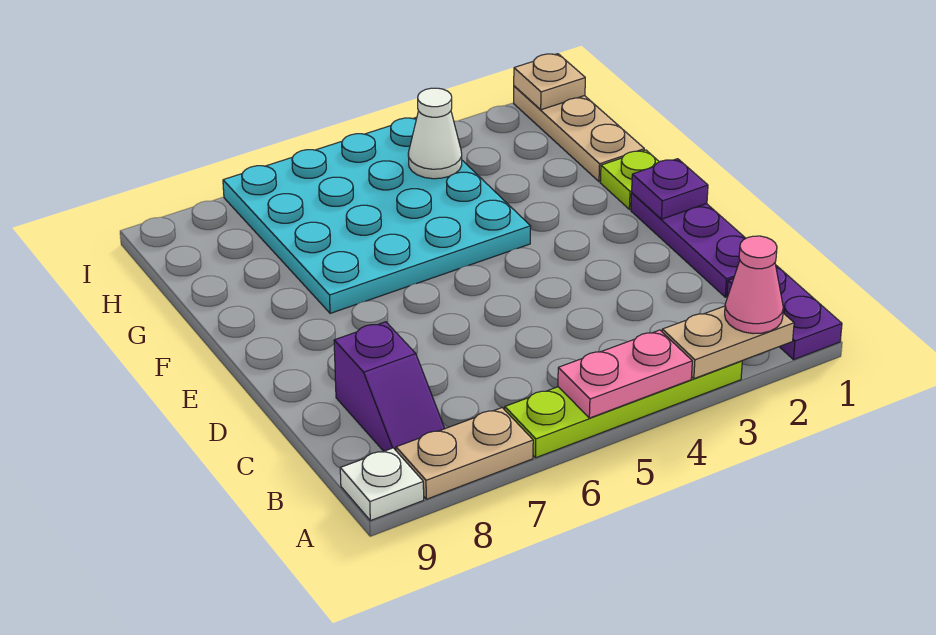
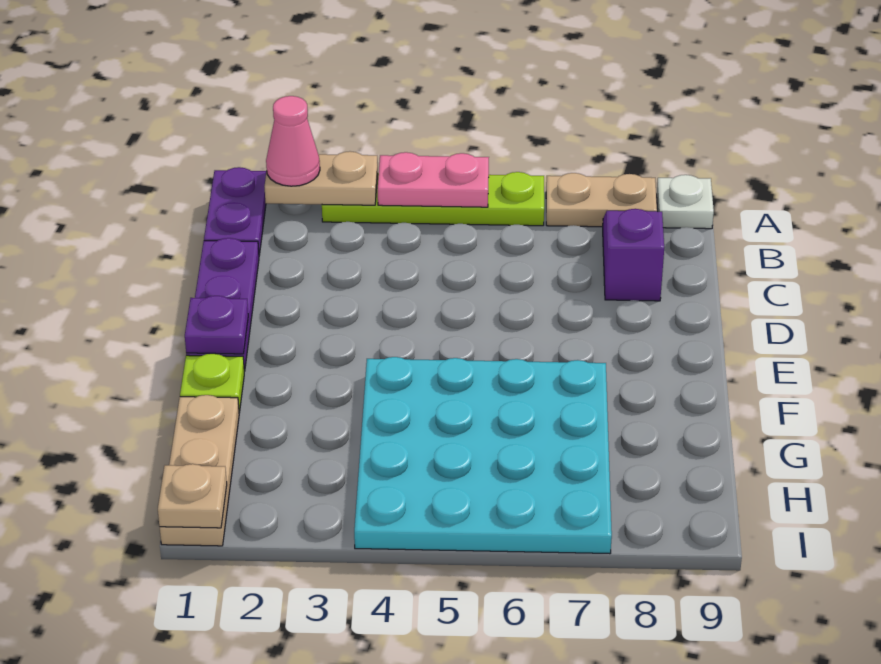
white cone H4 level 2 -> none

